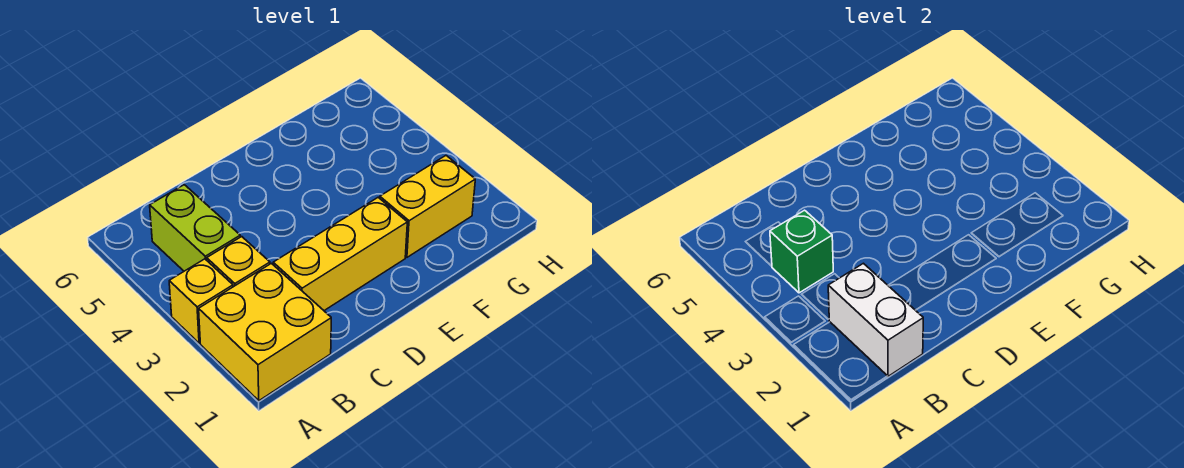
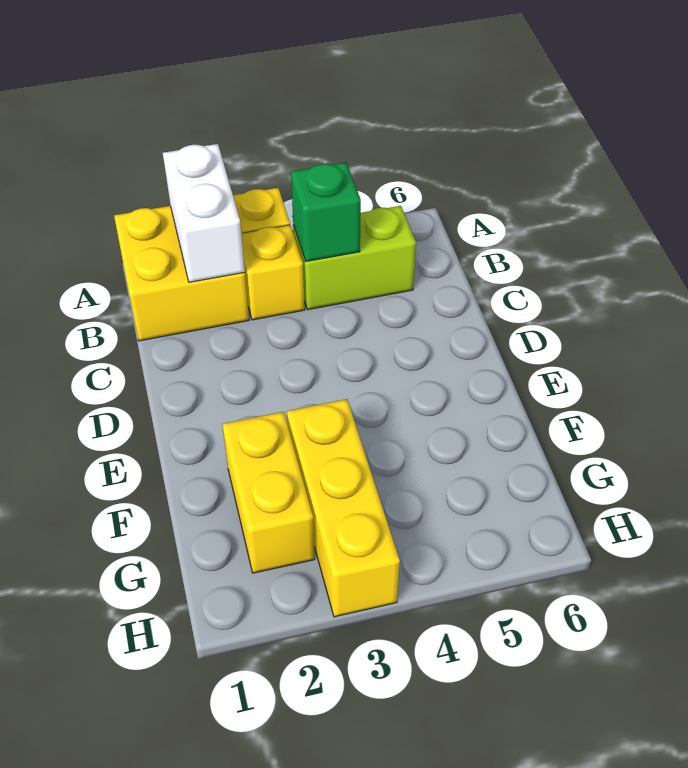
white brick B1:B2 level 2 -> white brick A2:B2 level 2
yellow brick C2:E2 level 1 -> yellow brick F3:H3 level 1

